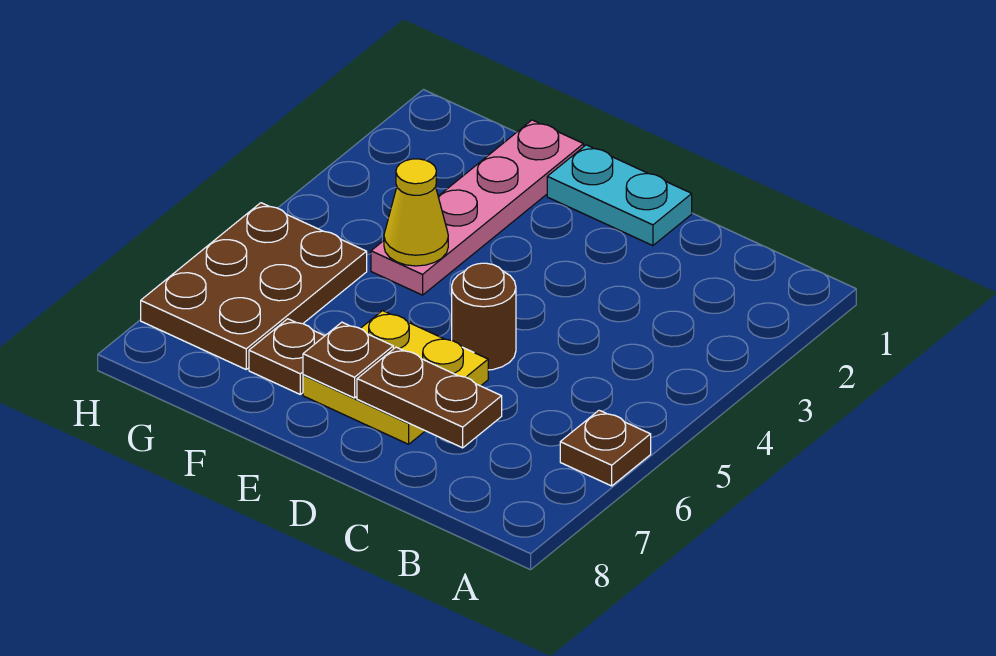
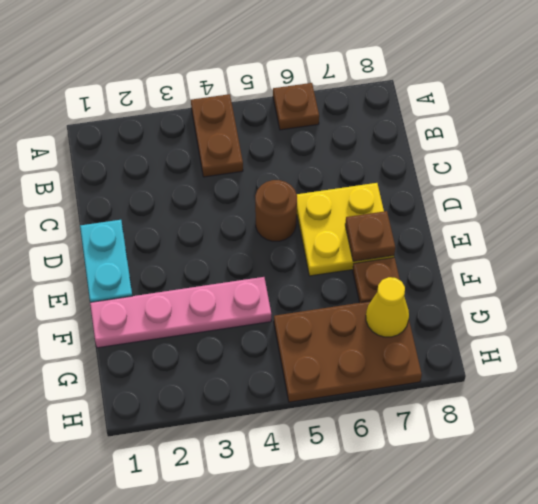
brown plate C7:D7 level 2 -> brown plate A4:B4 level 1
yellow cone F4 level 2 -> yellow cone G7 level 2

